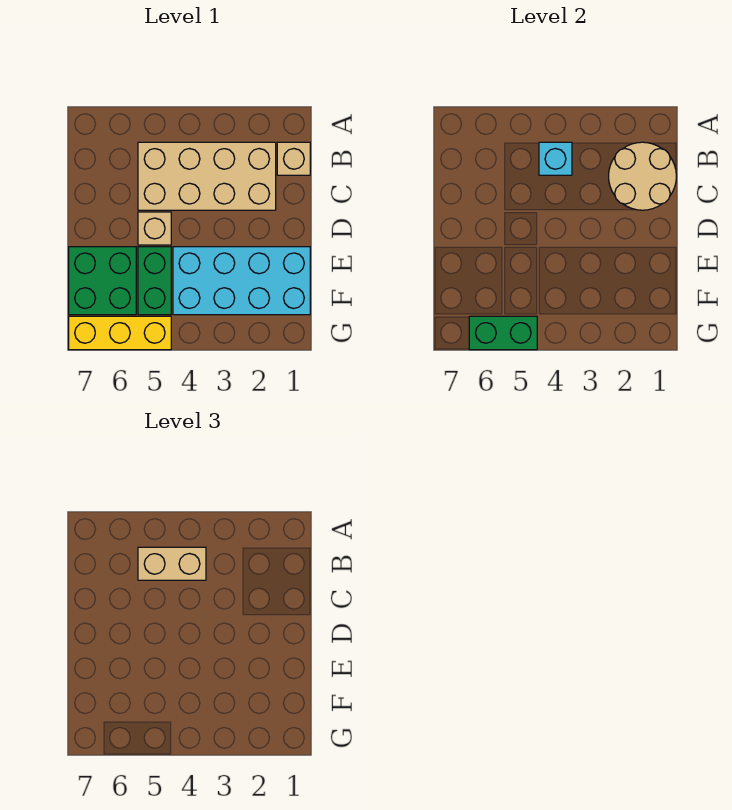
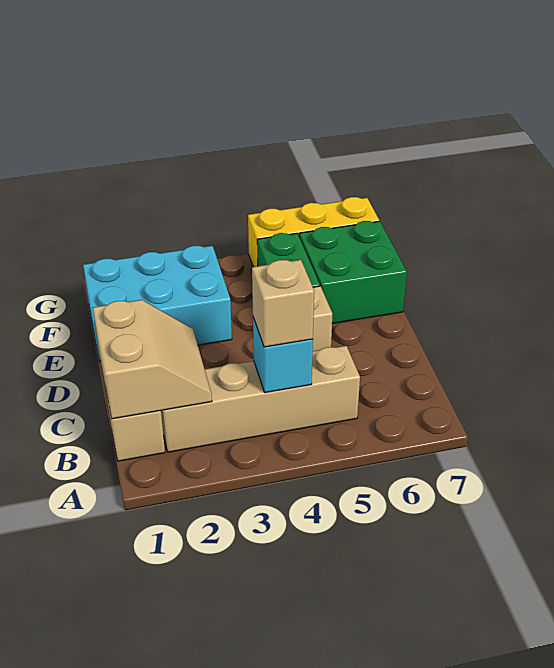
tan round brick B1:C2 level 2 -> tan slope B1:C2 level 2 top 1
tan brick B2:C5 level 1 -> tan brick B2:B5 level 1
tan brick B4:B5 level 3 -> tan brick B4 level 3
cyan brick E1:F4 level 1 -> cyan brick E1:F3 level 1
green brick G5:G6 level 2 -> none

